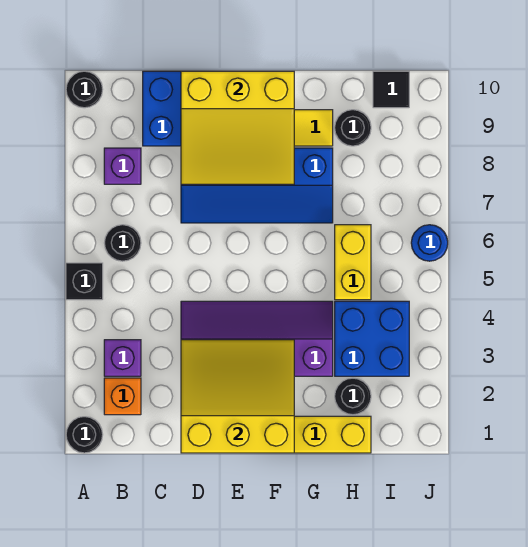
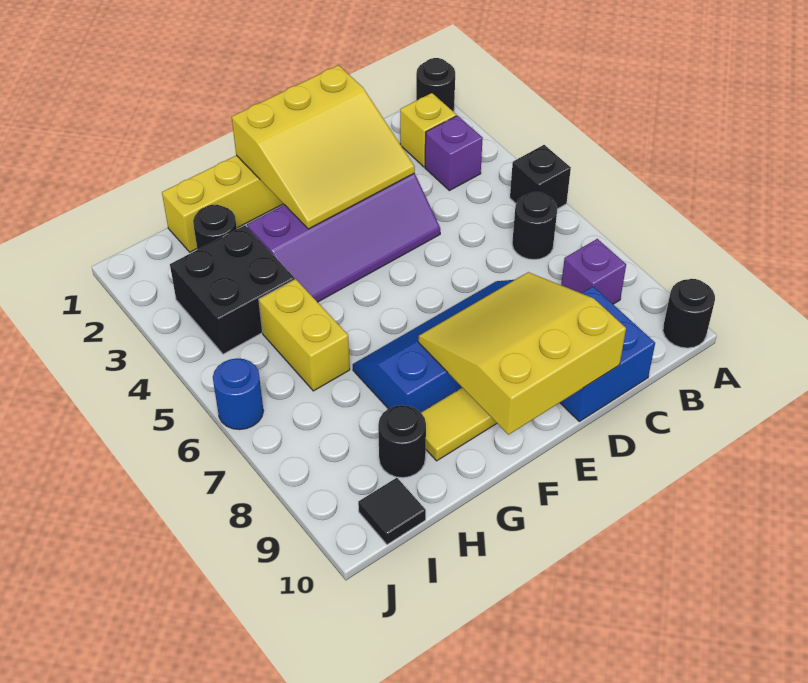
orange brick B2 level 1 -> yellow brick B2 level 1
blue brick H3:I4 level 1 -> black brick H3:I4 level 1

